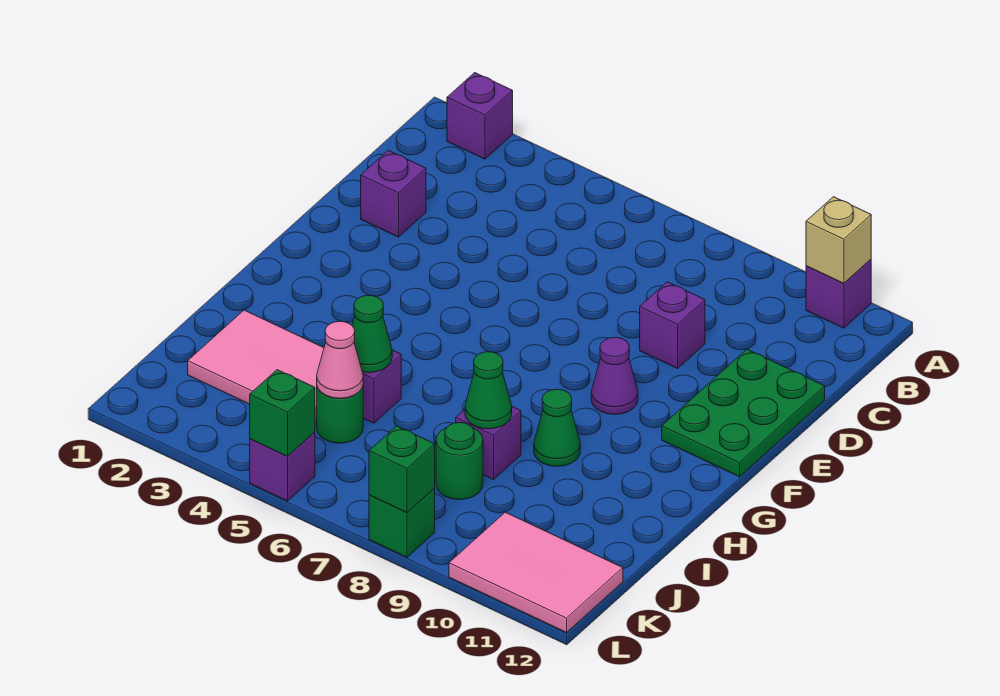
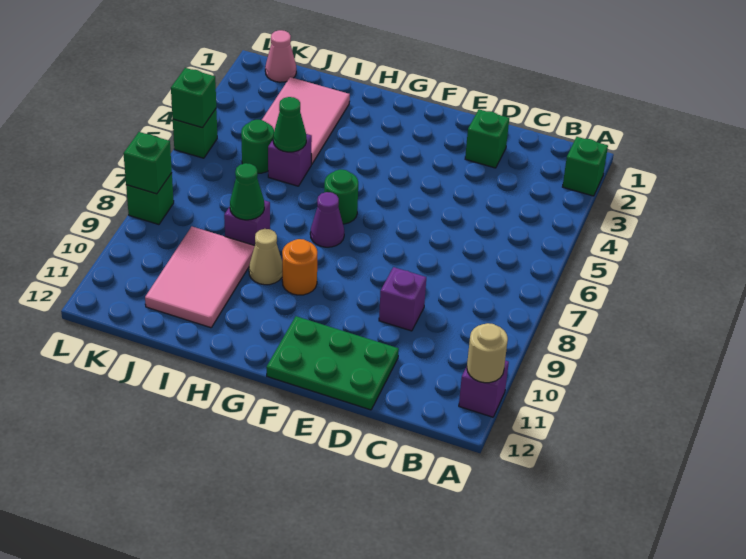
purple brick A2 level 1 -> green brick A2 level 1
tan brick A11 level 2 -> tan round brick A11 level 2
purple brick D2 level 1 -> green brick D2 level 1
purple cone F9 level 1 -> purple cone G7 level 1
none -> orange round brick G9 level 1
green cone H9 level 1 -> tan cone H9 level 1
pink cone J5 level 2 -> pink cone K1 level 1
green round brick J8 level 1 -> green round brick G6 level 1
pink tile K10:L12 level 1 -> pink tile I9:J11 level 1
purple brick L5 level 1 -> green brick L5 level 1

